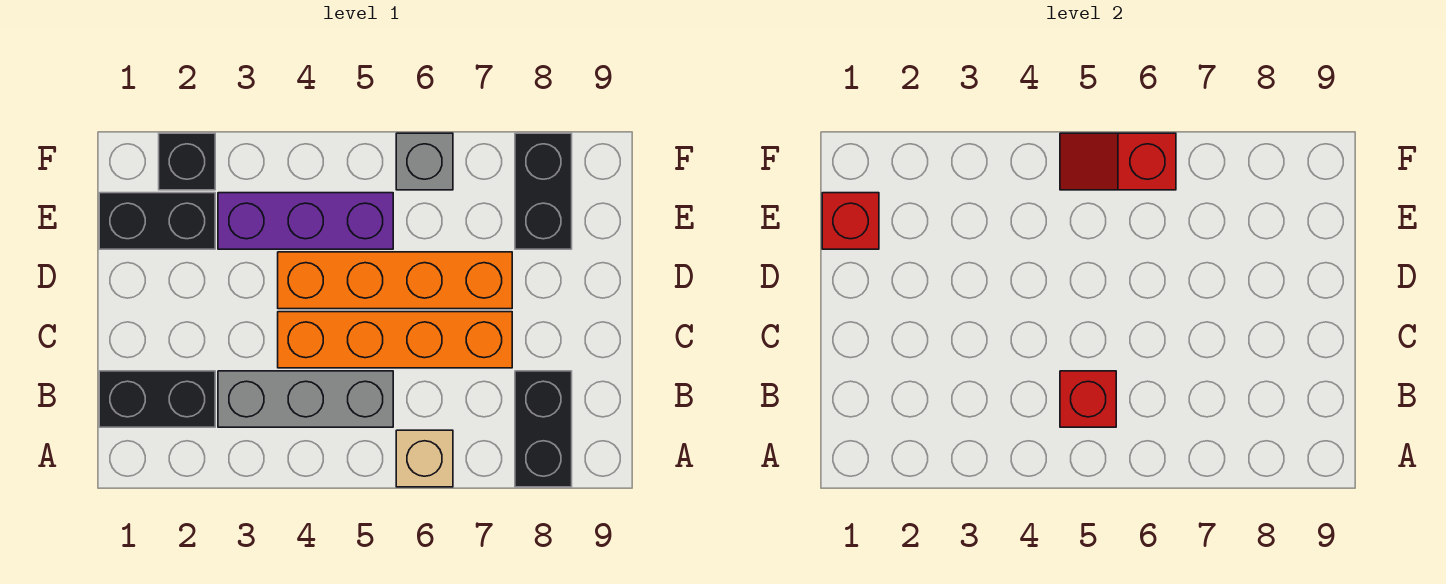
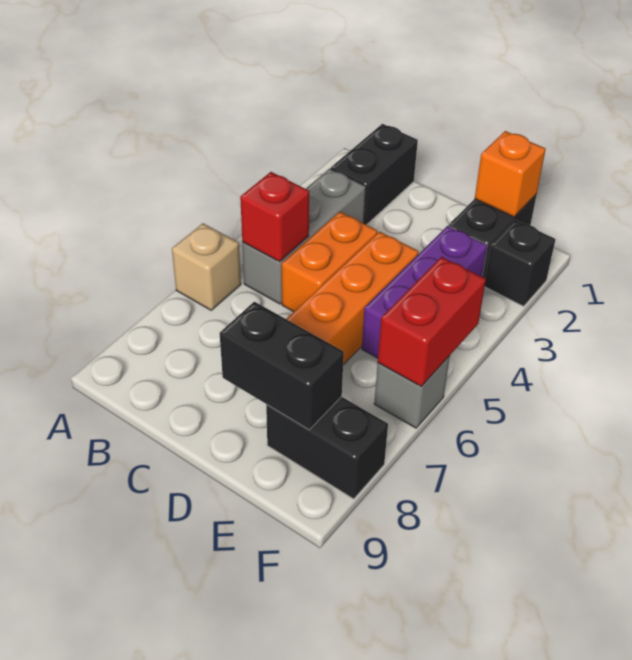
black brick A8:B8 level 1 -> black brick D8:E8 level 2
orange brick C4:C7 level 1 -> orange brick C4:C5 level 1
red brick E1 level 2 -> orange brick E1 level 2
red slope F5:F6 level 2 top 6 -> red brick F5:F6 level 2

